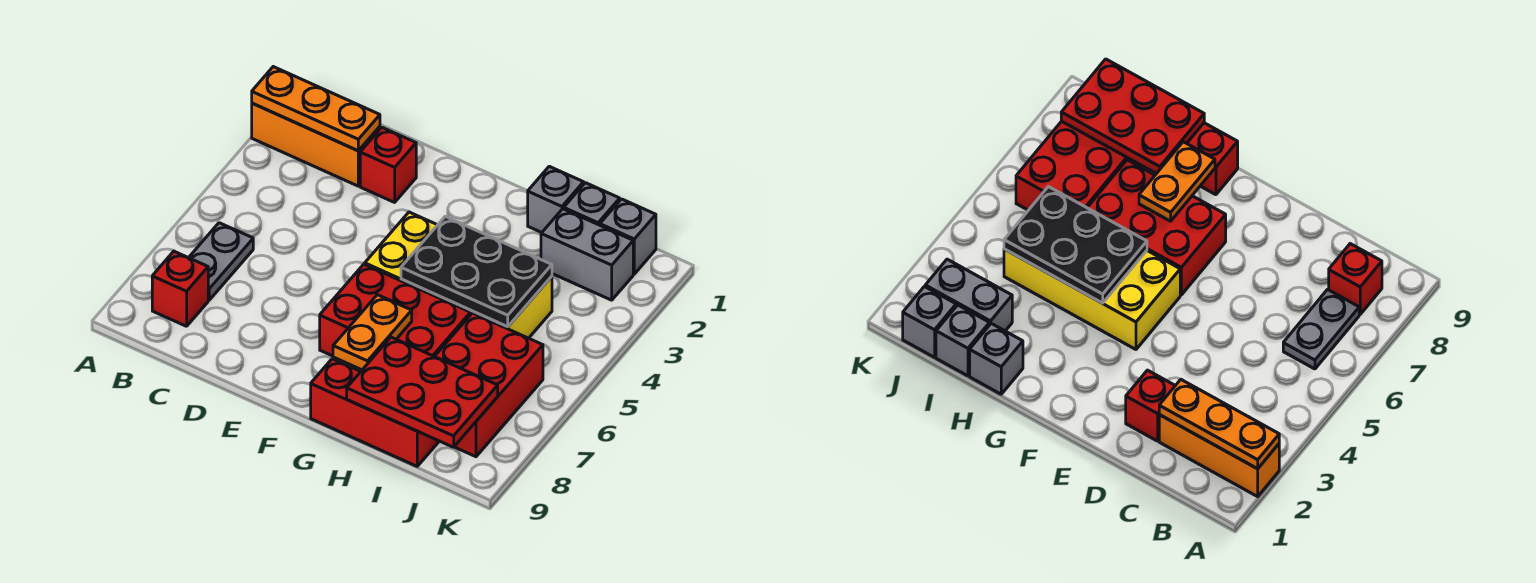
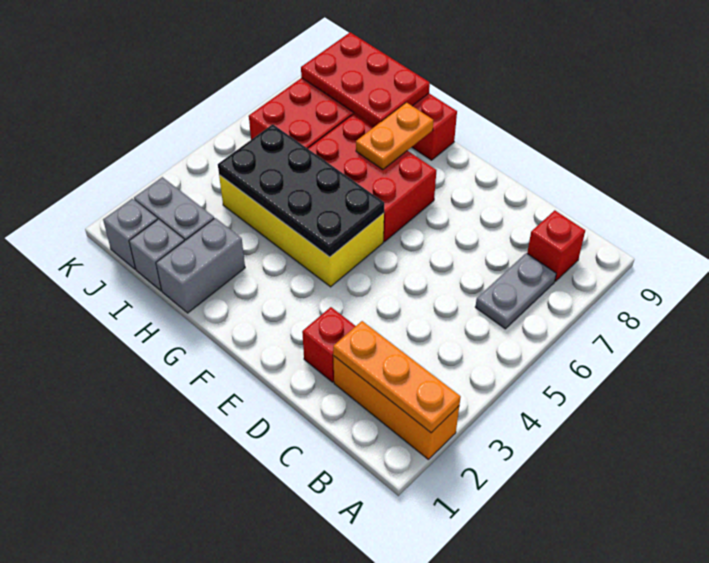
black plate G4:I5 level 2 -> black plate F4:I5 level 2
grey brick H1 level 1 -> grey brick H1:H2 level 1

